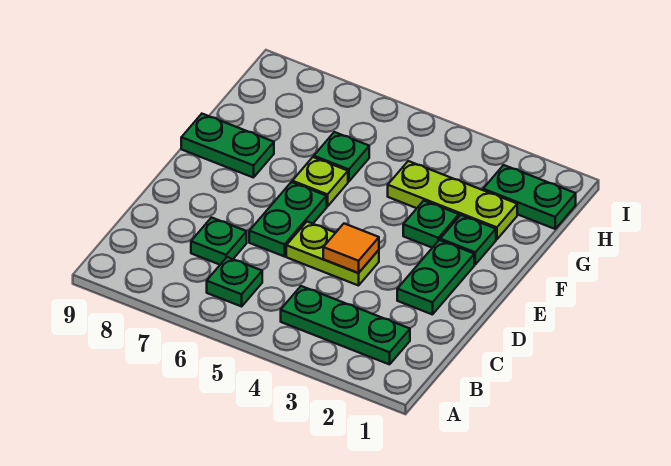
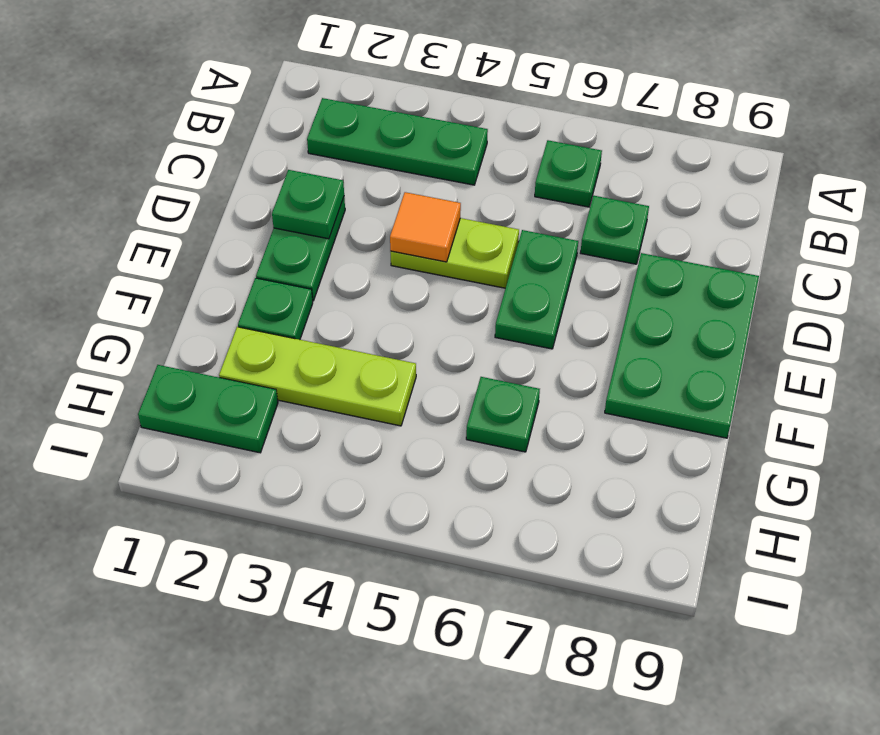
green plate F3 level 1 -> green plate D2 level 2
lime plate F6 level 1 -> none
green plate F8:F9 level 1 -> green plate D8:F9 level 1

